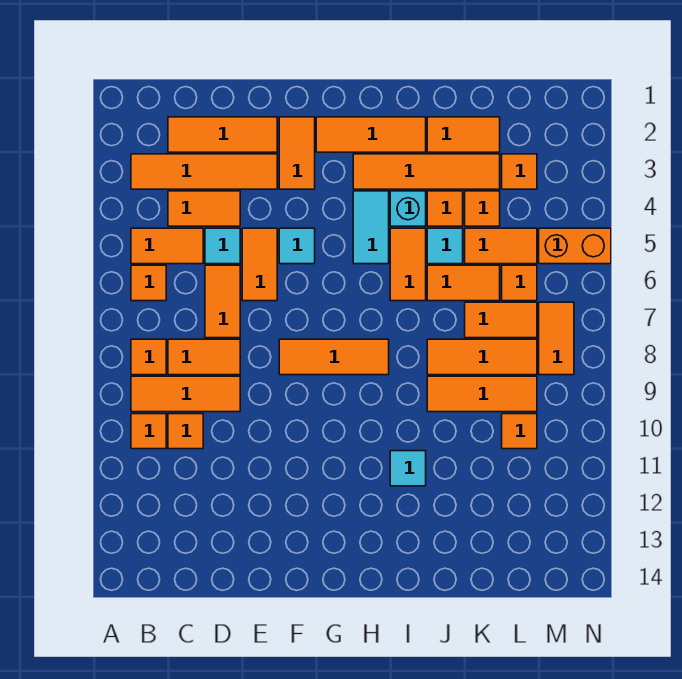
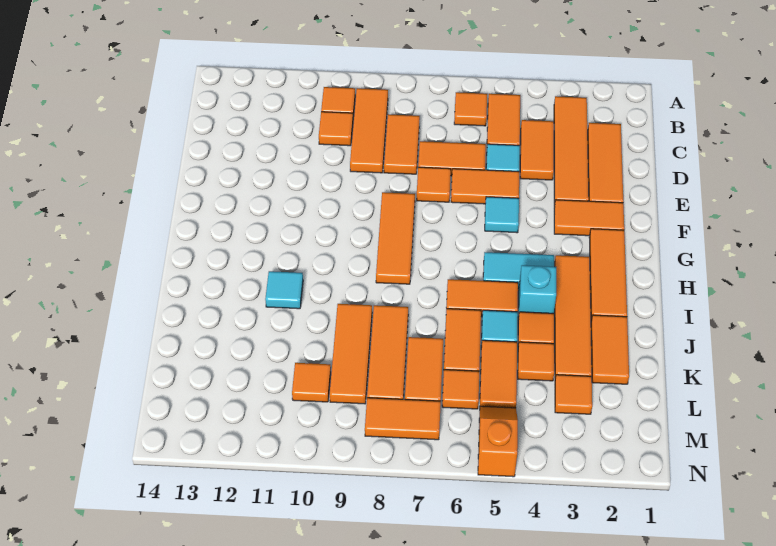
orange tile B8 level 1 -> orange tile E7 level 1
orange brick M5:N5 level 1 -> orange slope M5:N5 level 1 top N

